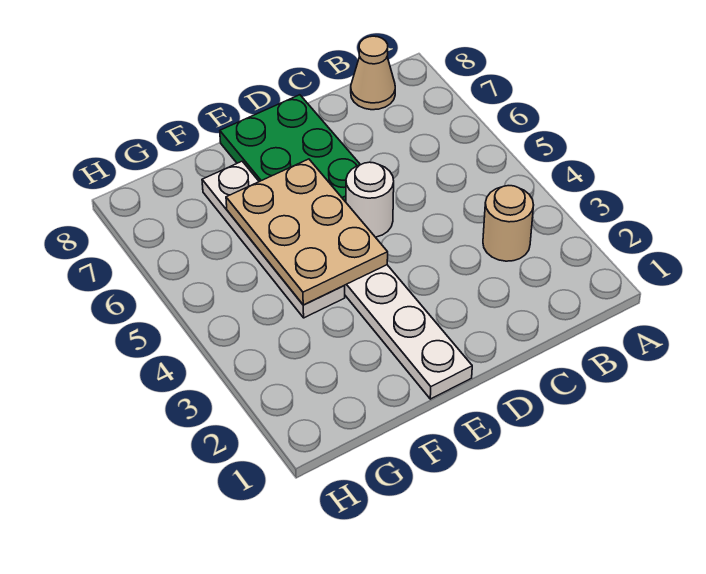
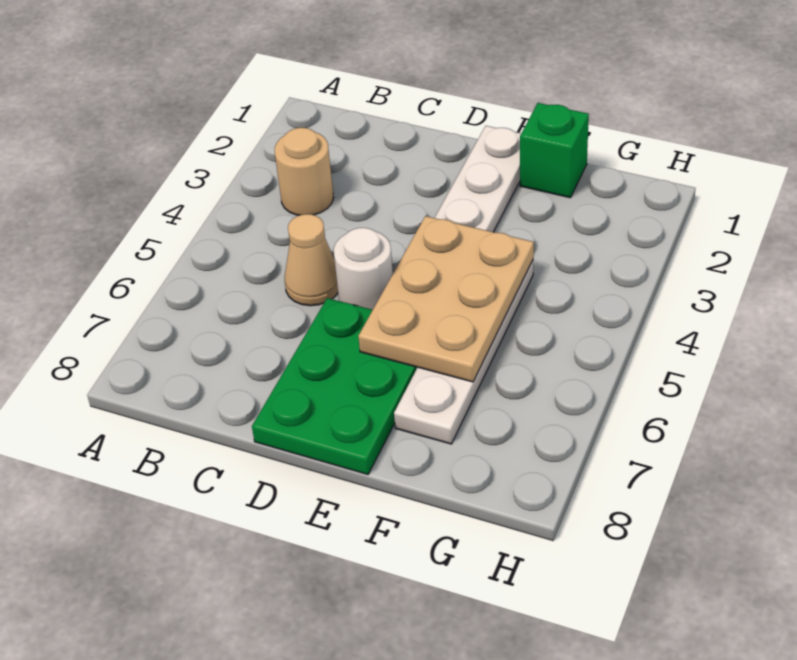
tan cone B8 level 1 -> tan cone C5 level 1
none -> green brick F1 level 1

